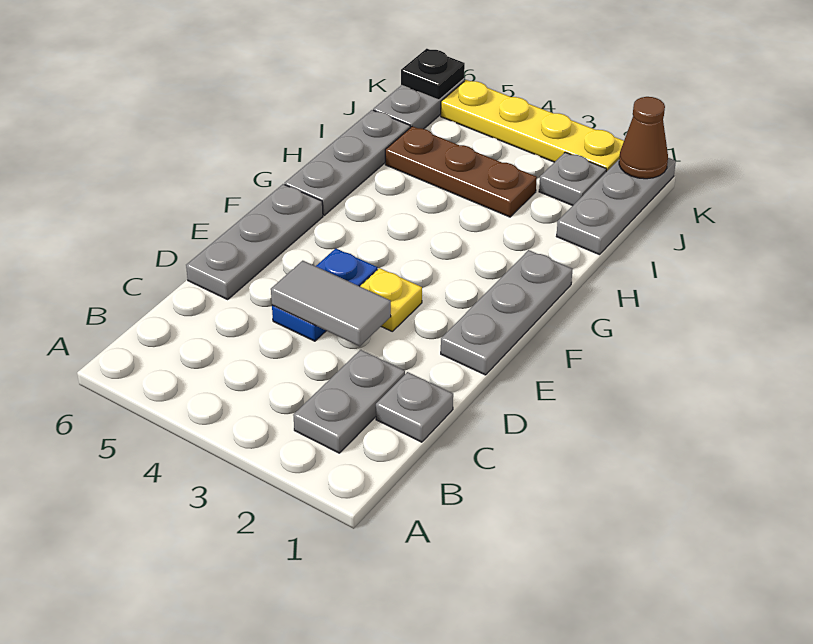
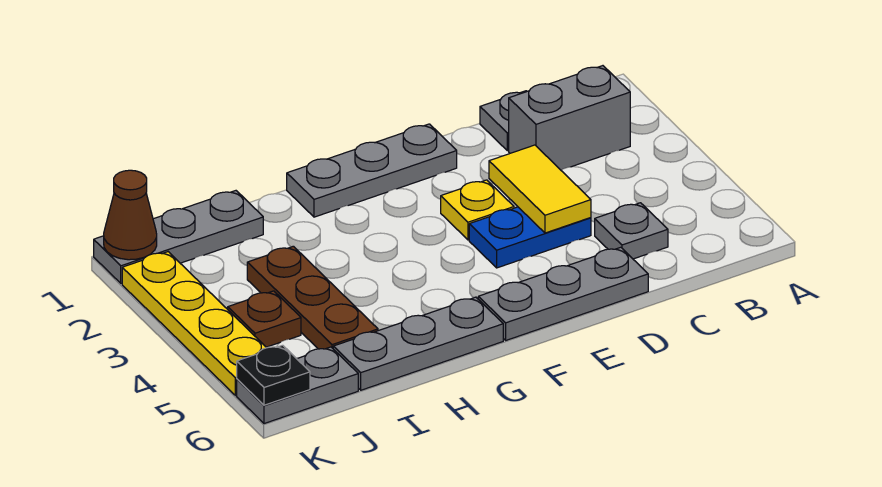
grey plate B2:C2 level 1 -> grey brick B2:C2 level 1
grey tile D3:D4 level 2 -> yellow tile D3:D4 level 2
grey plate J2 level 1 -> grey plate C5 level 1
none -> brown plate J4 level 1

